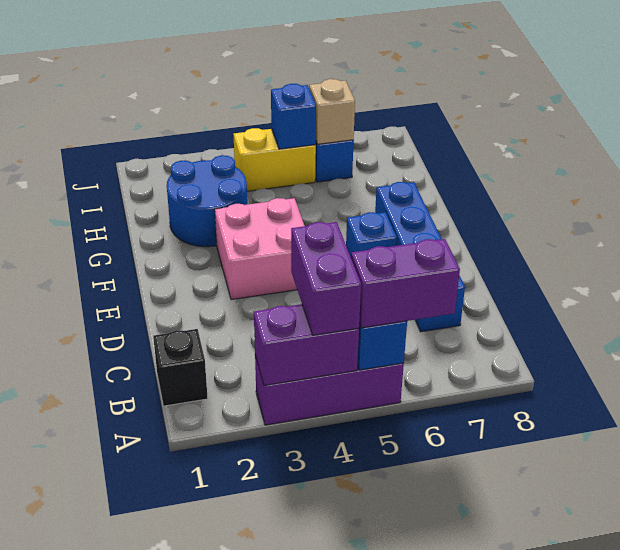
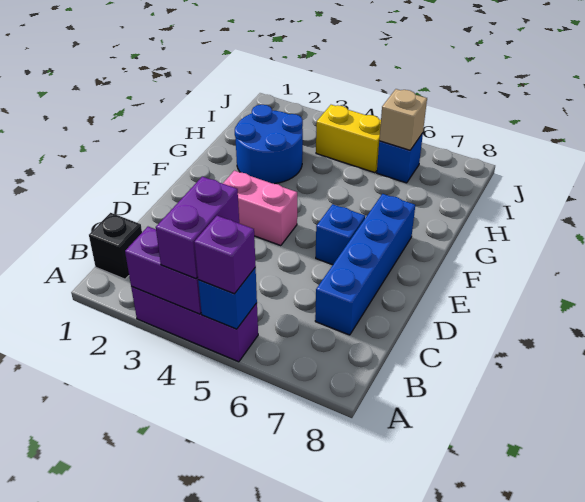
purple brick A5:A6 level 3 -> purple brick A5 level 3
pink brick E3:F4 level 1 -> pink brick E3:E4 level 1
blue brick I5 level 2 -> none

